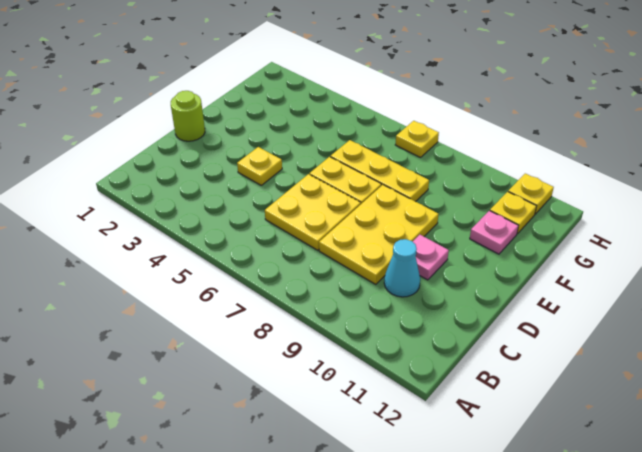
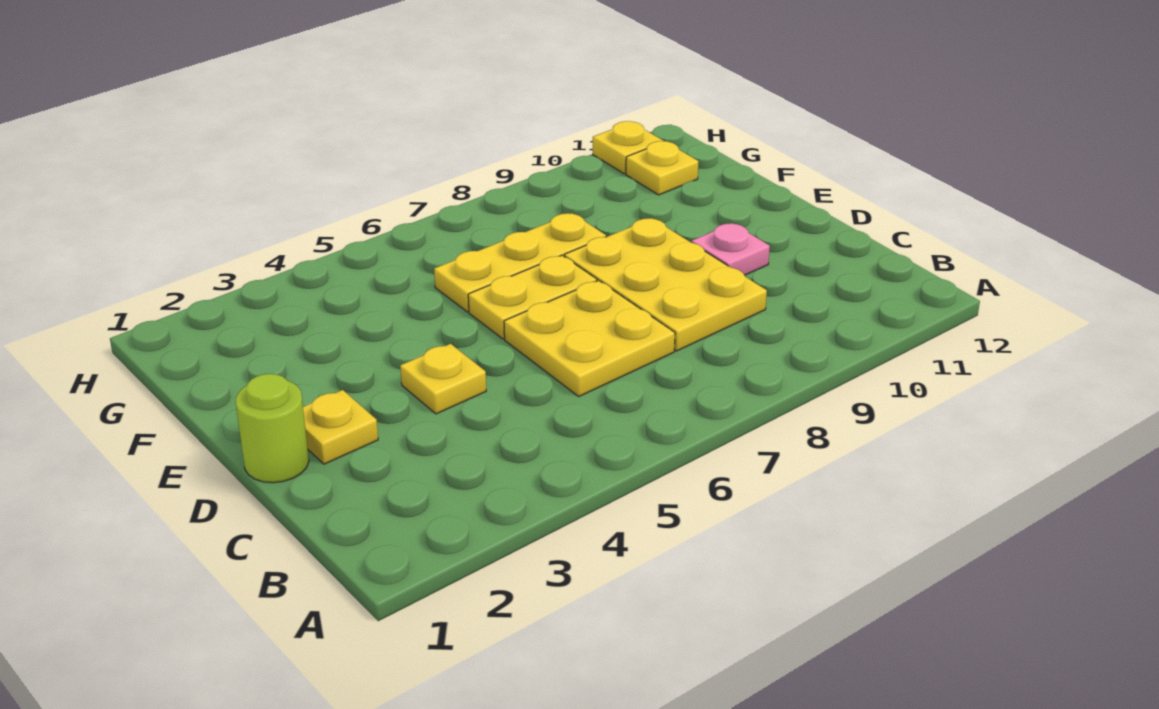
cyan cone C10 level 1 -> none
pink plate F11 level 1 -> none
yellow plate H7 level 1 -> yellow plate D2 level 1

